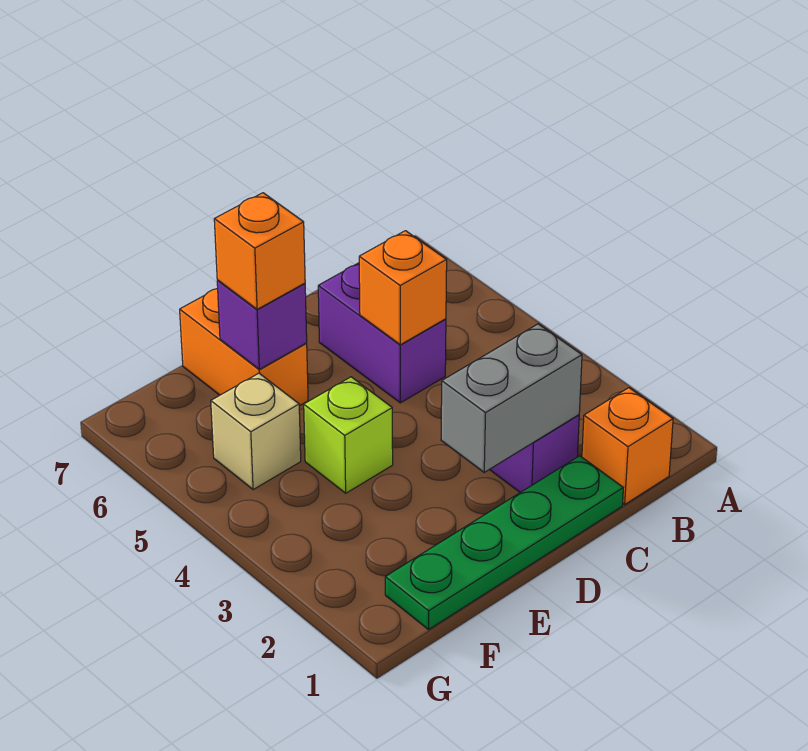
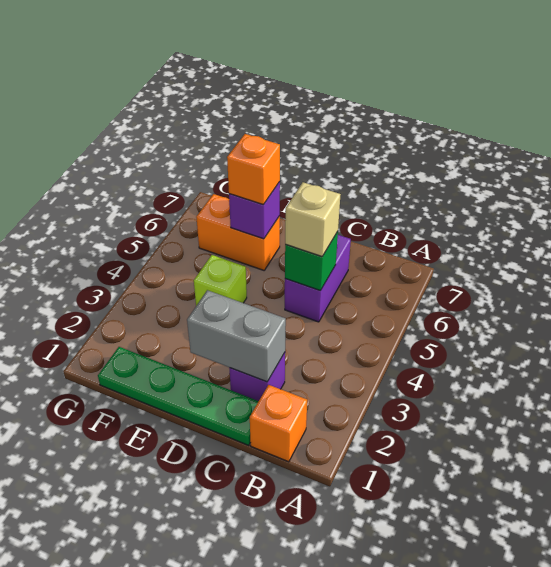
orange brick C5 level 2 -> green brick C5 level 2
orange brick E6:E7 level 1 -> orange brick E6:F6 level 1
tan brick F5 level 1 -> tan brick C5 level 3

